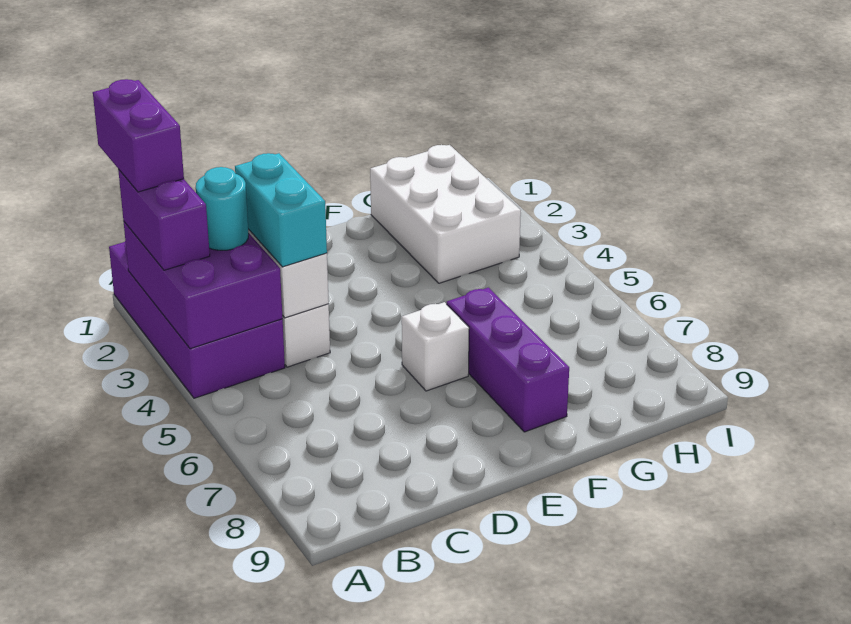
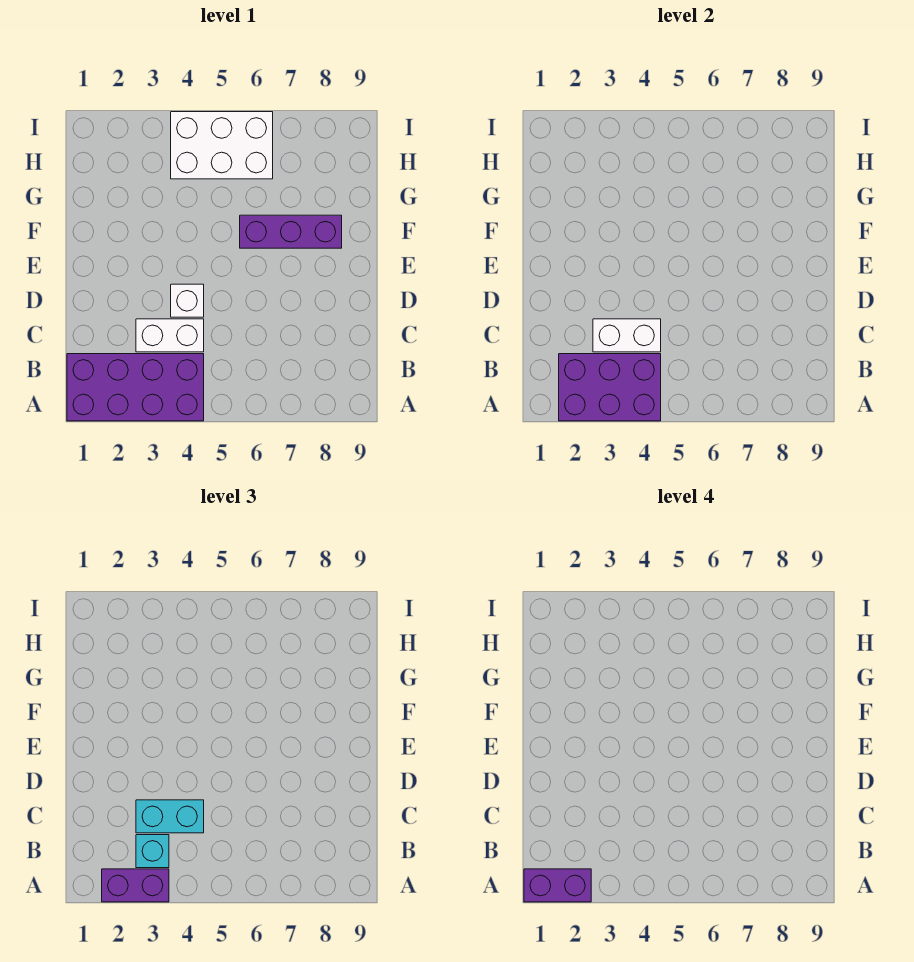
cyan round brick B3 level 3 -> cyan brick B3 level 3
white brick E6 level 1 -> white brick D4 level 1
white brick G1:H3 level 1 -> white brick H4:I6 level 1

